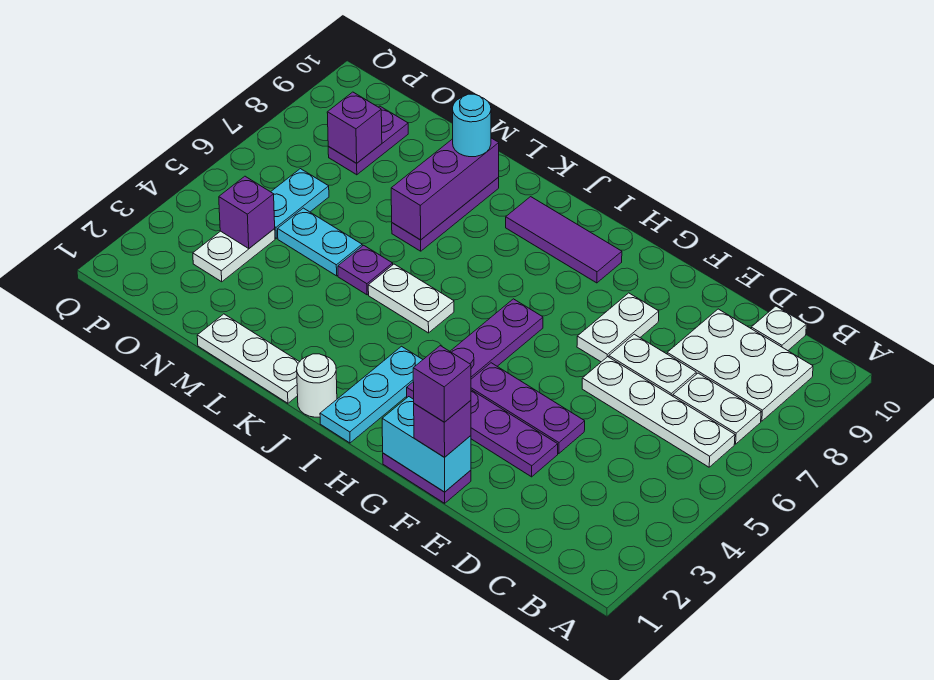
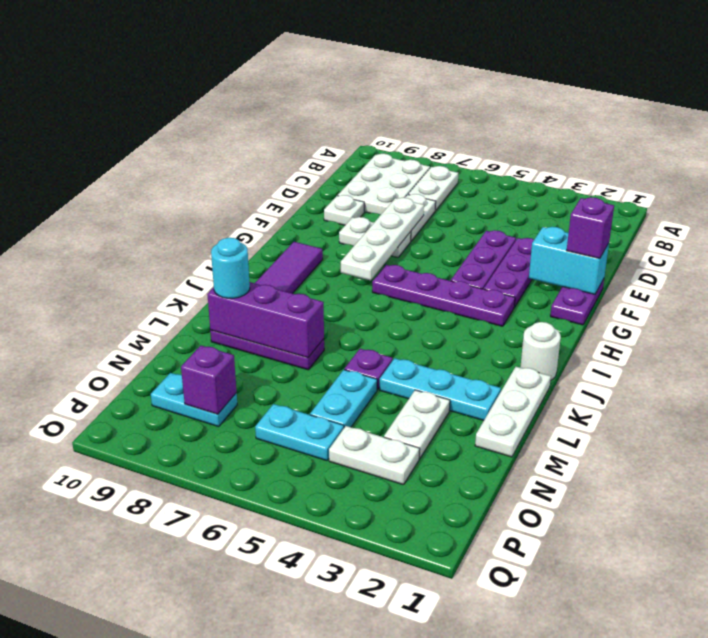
white plate B6:E6 level 1 -> white plate E7:H7 level 2
white plate C10 level 1 -> white plate E9 level 1
cyan brick F1:G1 level 2 -> cyan brick F1:F2 level 2
purple brick F1 level 4 -> none
cyan plate I1:I3 level 1 -> cyan plate L2:L4 level 1
white plate J5:K5 level 1 -> white plate M3:N3 level 1
purple brick O4 level 2 -> none
purple plate O8:O9 level 1 -> cyan plate O8:O9 level 1

